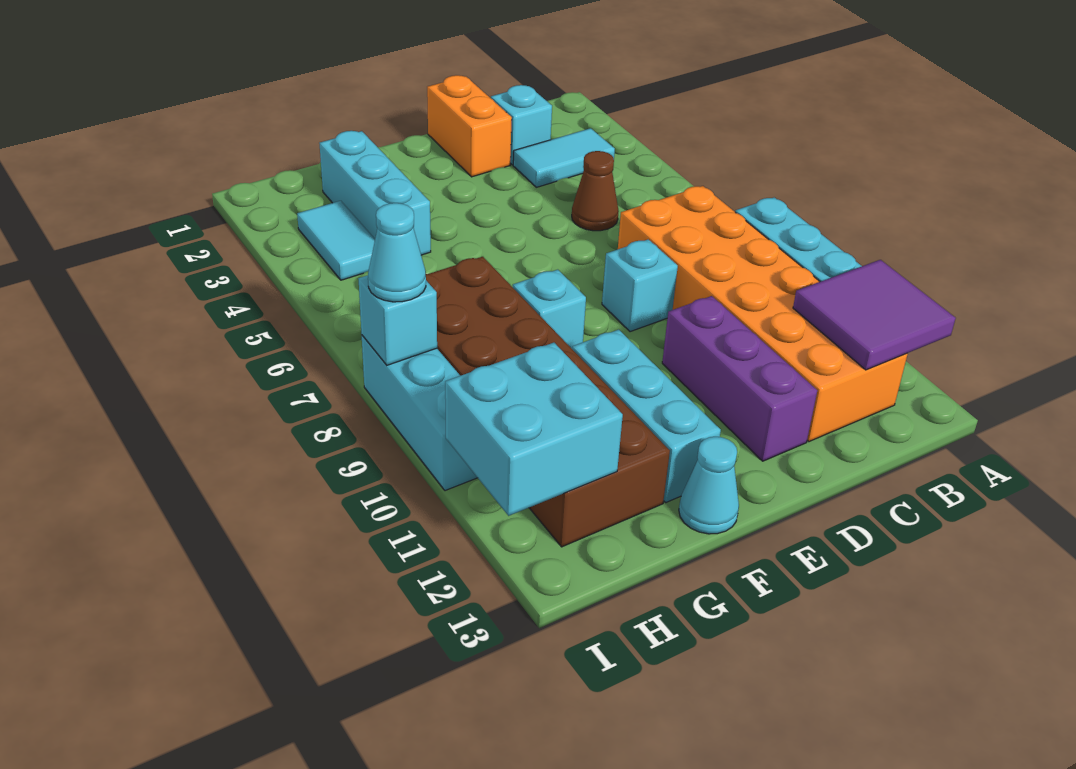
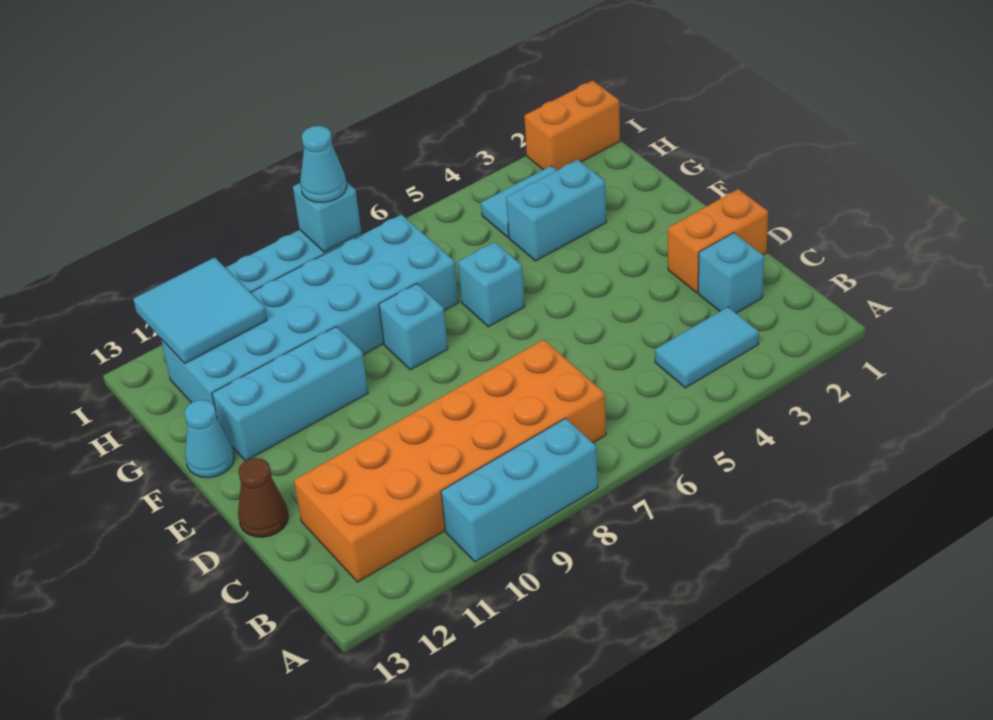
purple tile A11:B12 level 2 -> none
cyan tile B3:C3 level 1 -> cyan tile B3:B4 level 1
brown cone C5 level 1 -> brown cone D13 level 1
cyan brick D8 level 1 -> cyan brick F6 level 1
purple brick D10:D12 level 1 -> none
cyan brick G2:G4 level 1 -> cyan brick G3:G4 level 1
brown brick G7:H12 level 1 -> cyan brick G7:H12 level 1
cyan brick H11:I12 level 2 -> cyan tile H11:I12 level 2
none -> orange brick I1:I2 level 1

